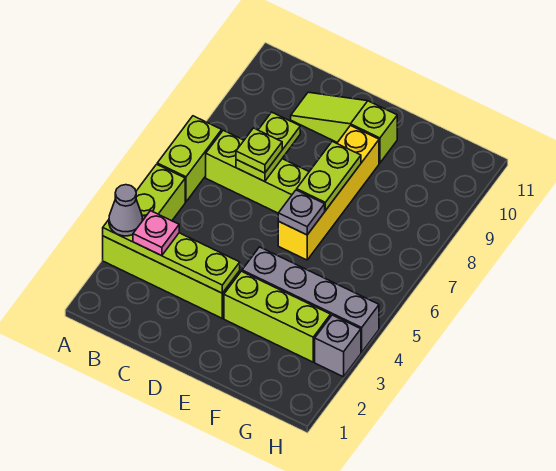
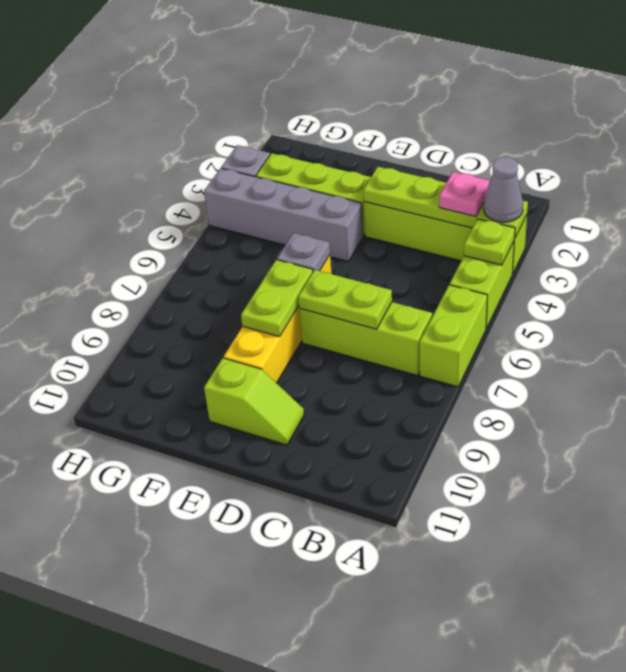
lime plate C7:C8 level 2 -> lime plate C7:D7 level 2
lime plate C7 level 3 -> lime plate A4 level 2
lime slope C10:E10 level 1 top E -> lime slope D10:E10 level 1 top E

